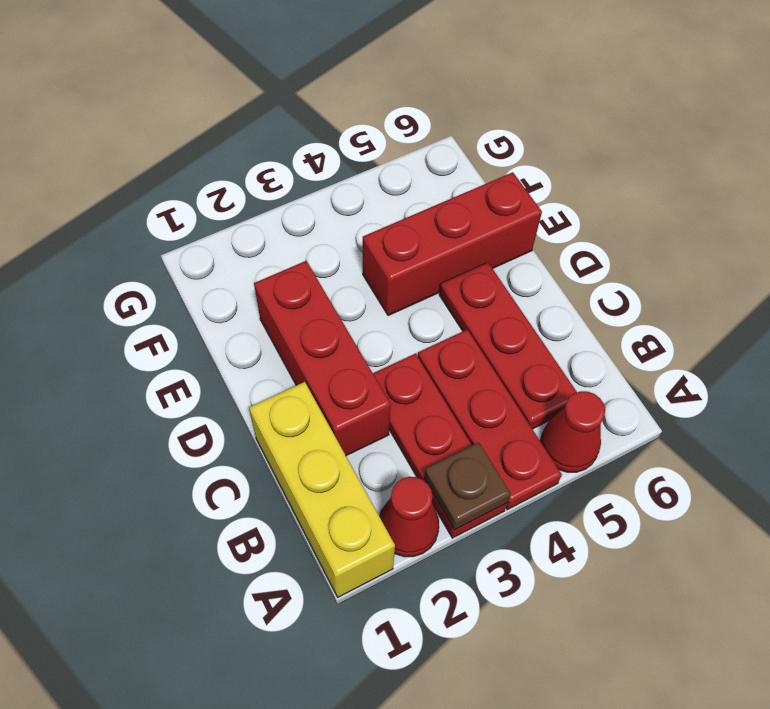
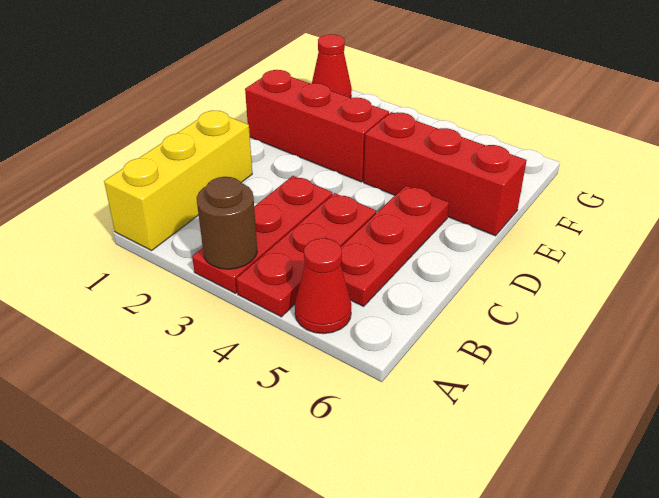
red cone A2 level 1 -> red cone G1 level 1
brown plate A3 level 2 -> brown round brick A3 level 2
red brick C2:E2 level 1 -> red brick E1:E3 level 1

